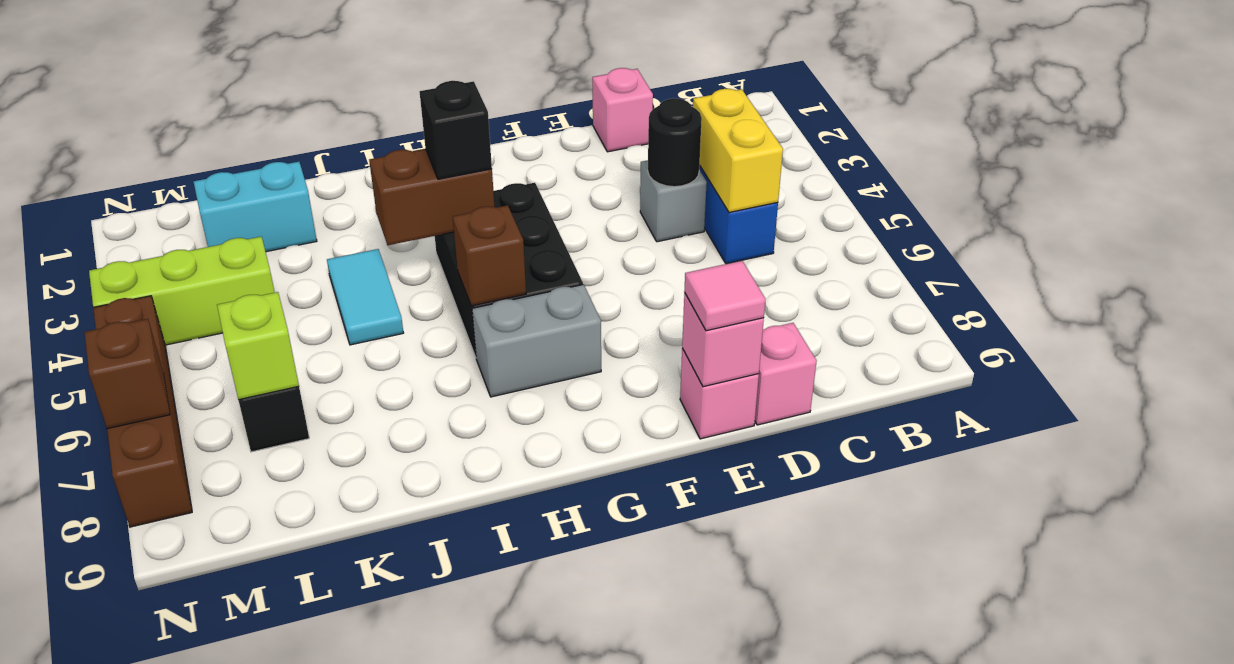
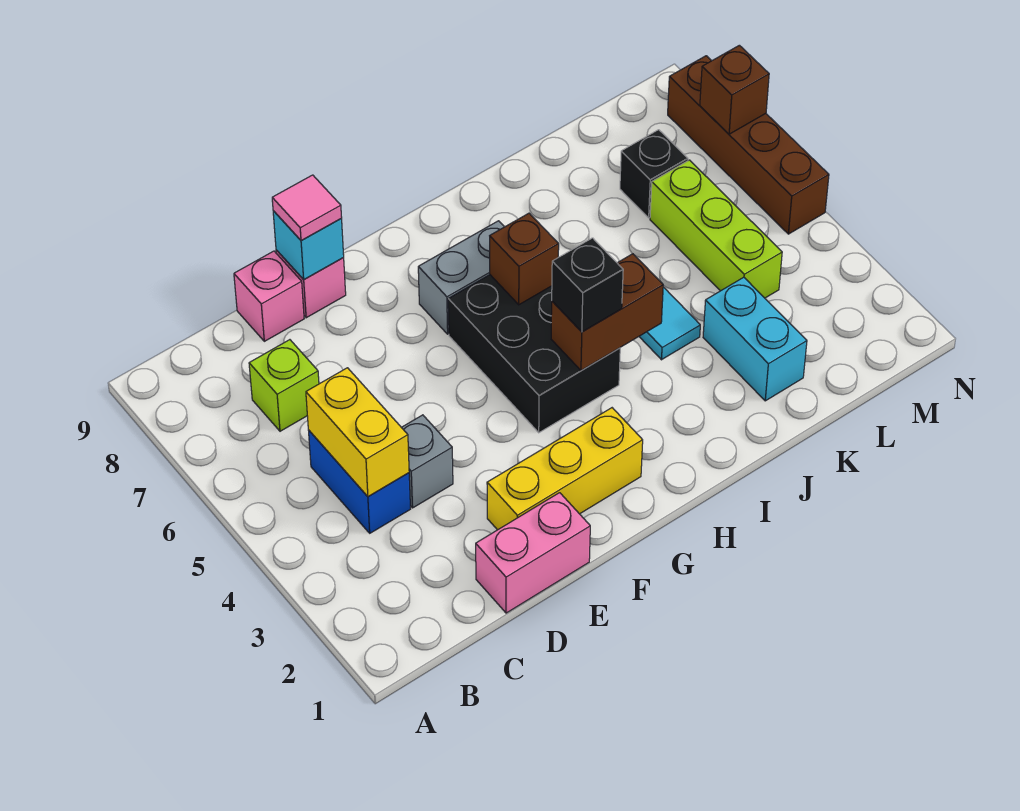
pink brick D1 level 1 -> pink brick D1:E1 level 1
black round brick D4 level 2 -> none
none -> yellow brick E2:G2 level 1
pink brick E9 level 2 -> cyan brick E9 level 2
cyan brick K2:L2 level 1 -> cyan brick K2:K3 level 1
lime brick L4:N4 level 1 -> lime brick L4:L6 level 1
lime brick L7 level 2 -> lime brick C7 level 1

